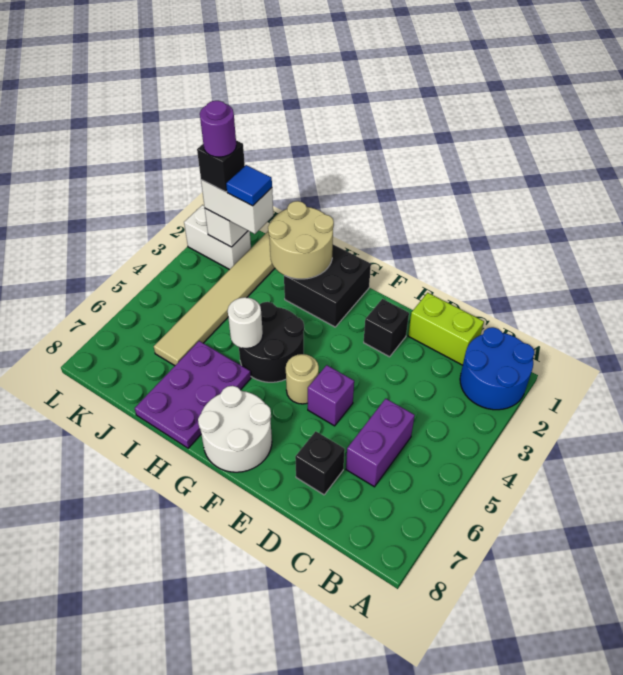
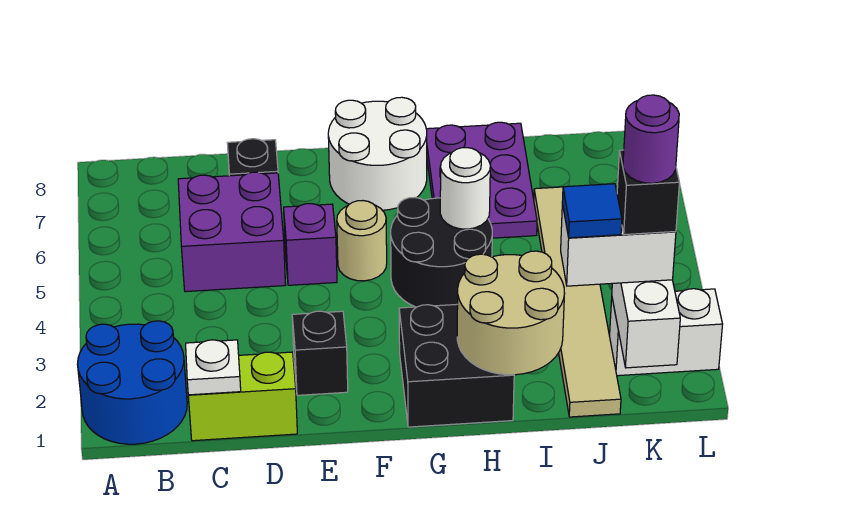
none -> white plate C1 level 2
purple brick C5:C6 level 1 -> purple brick C5:D6 level 1

